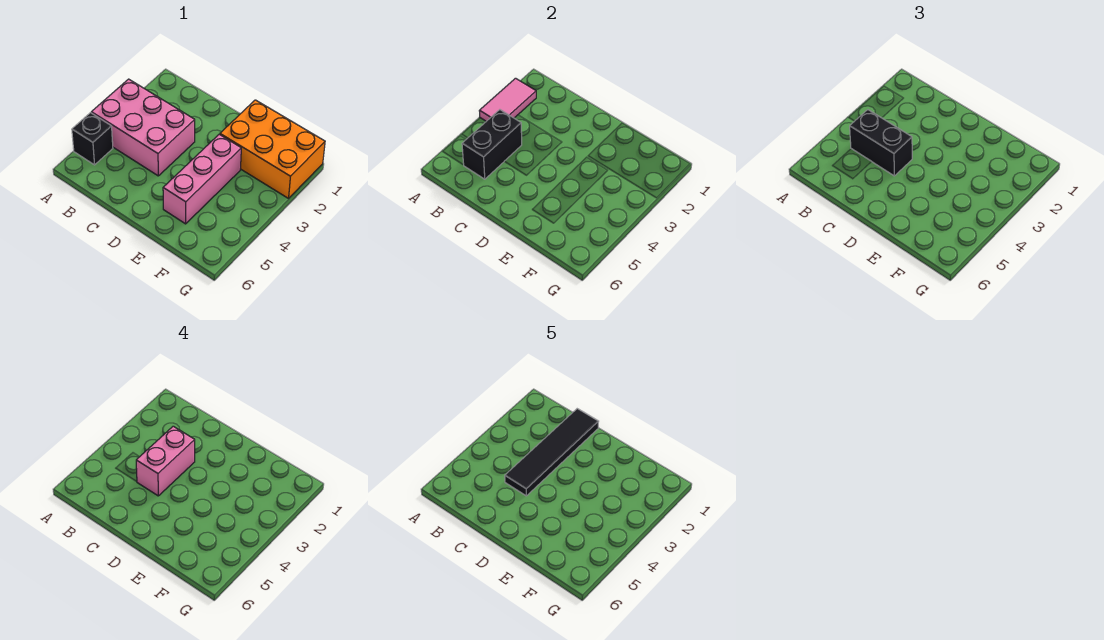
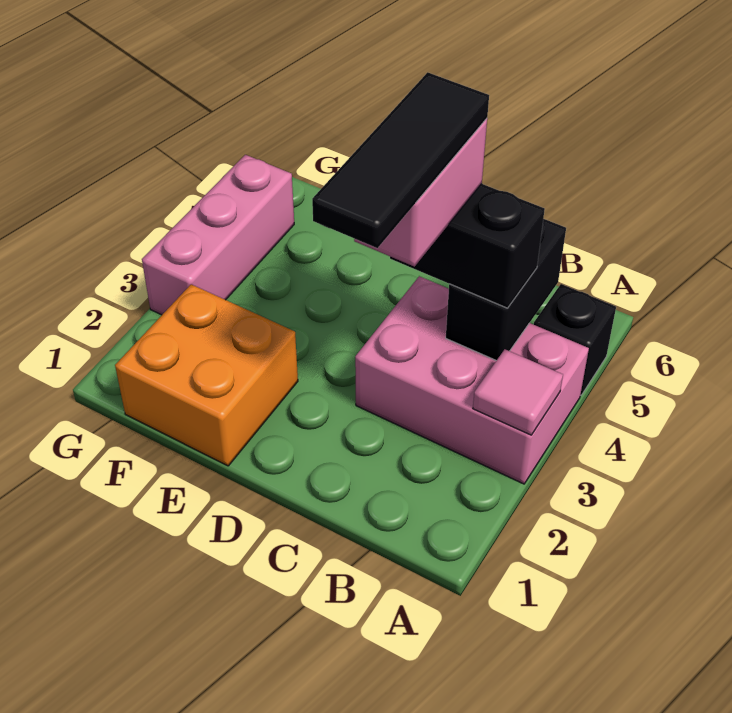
pink tile A2:A3 level 2 -> pink tile A3 level 2
black tile C1:C4 level 5 -> black tile C2:C4 level 5
orange brick E1:G2 level 1 -> orange brick E1:F2 level 1
pink brick E3:E5 level 1 -> pink brick G3:G5 level 1

